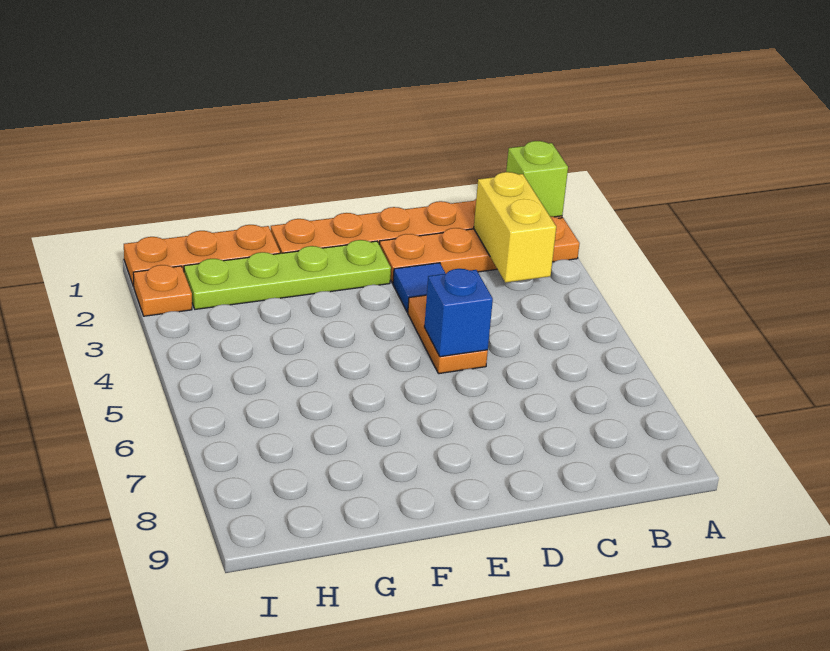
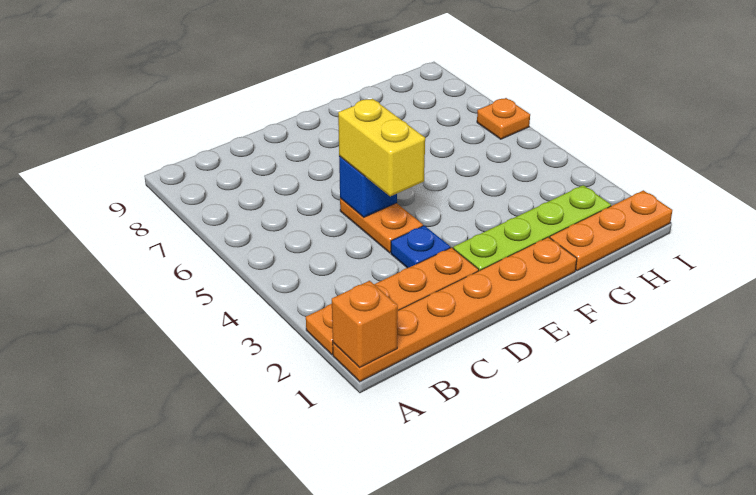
lime brick A1 level 2 -> orange brick A1 level 2
yellow brick B2:B3 level 2 -> yellow brick D4:D5 level 3
blue tile D3 level 1 -> blue plate D3 level 1
orange plate I2 level 1 -> orange plate I6 level 1

